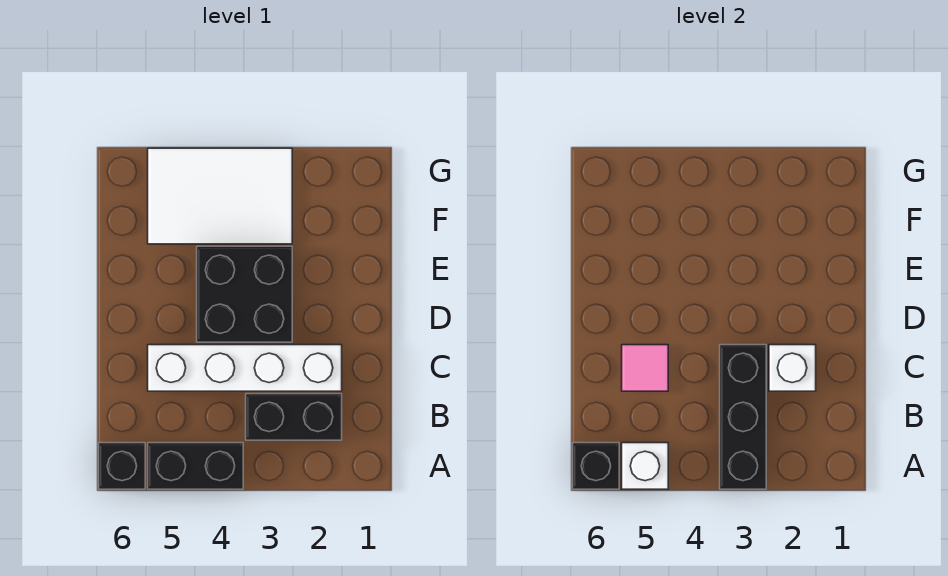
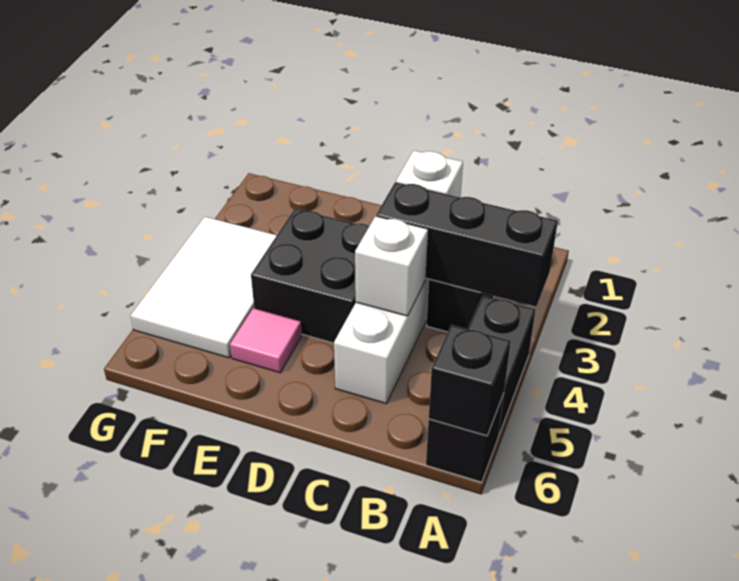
white brick A5 level 2 -> white brick C4 level 2
pink tile C5 level 2 -> pink tile E5 level 1

